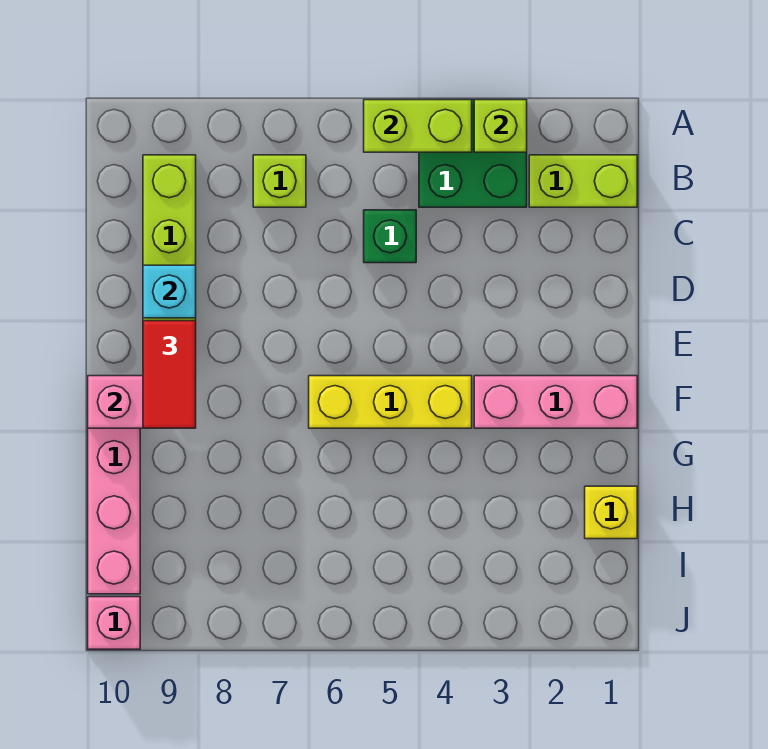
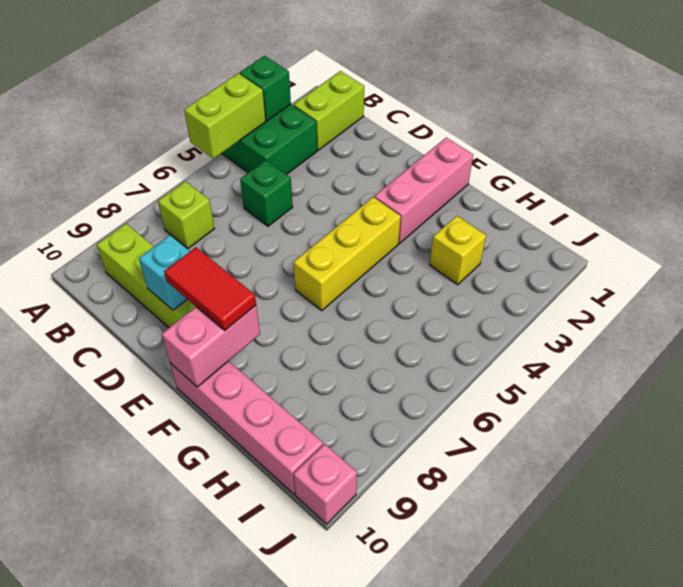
lime brick A3 level 2 -> green brick A3 level 2
yellow brick H1 level 1 -> yellow brick H3 level 1

